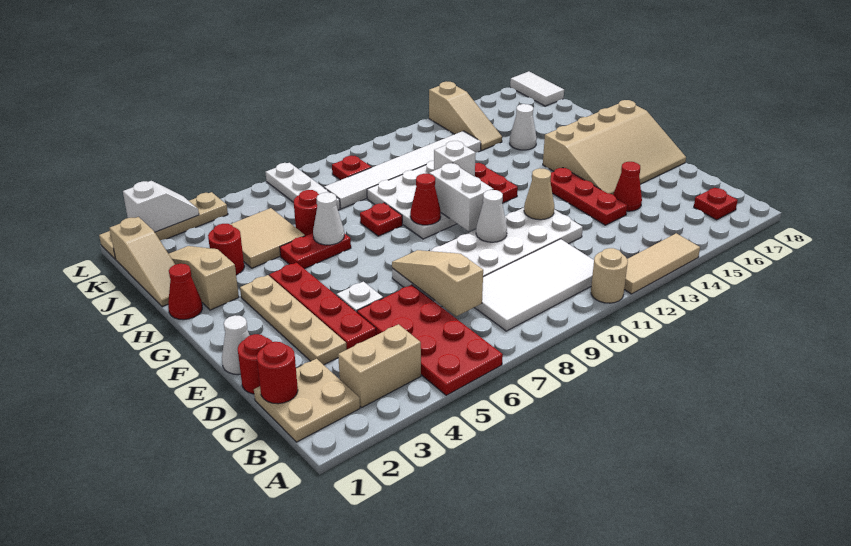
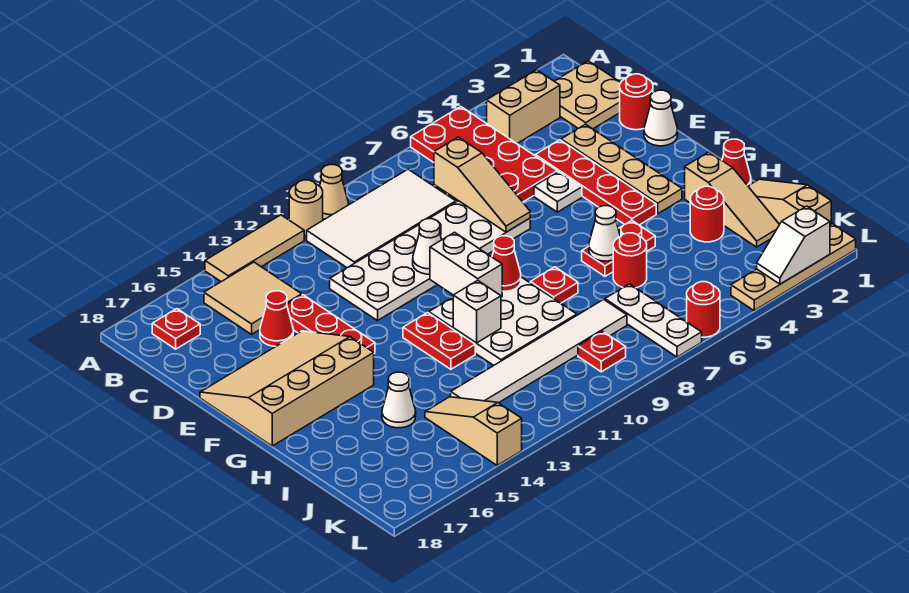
red round brick C1 level 2 -> red round brick L6 level 1
tan cone E12 level 2 -> tan cone A10 level 1
tan tile I4:J5 level 1 -> tan tile B14:C15 level 1
white tile K18:L18 level 1 -> none

